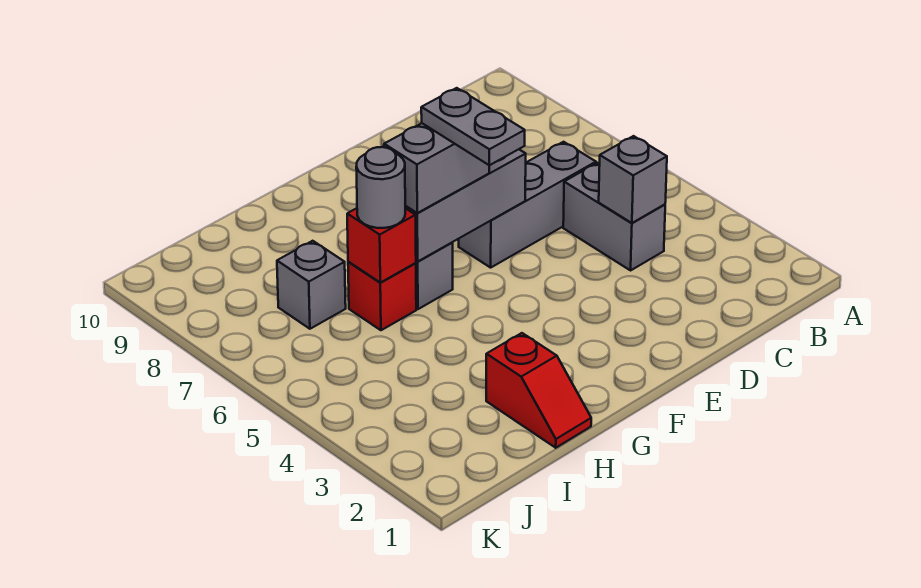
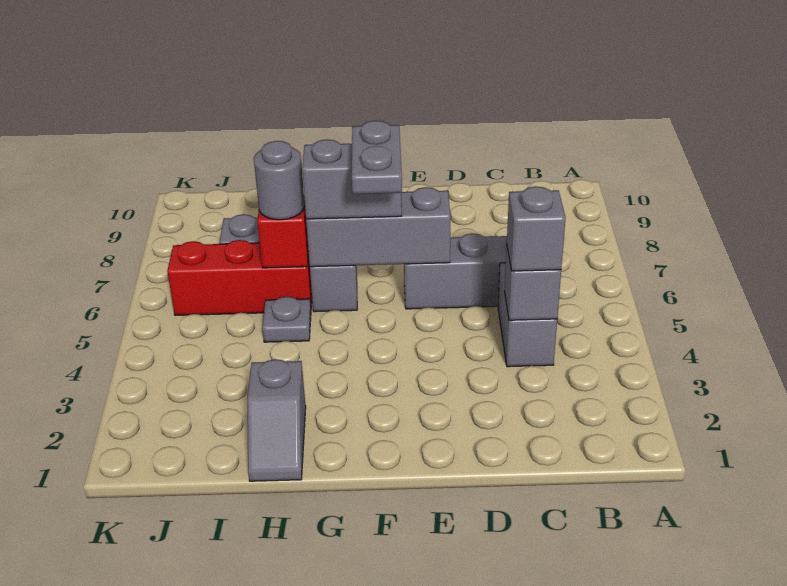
none -> grey brick C4 level 3
red slope H1:H2 level 1 top 2 -> grey slope H1:H2 level 1 top 2
none -> grey plate H5 level 1
red brick H6 level 1 -> red brick H6:J6 level 1

